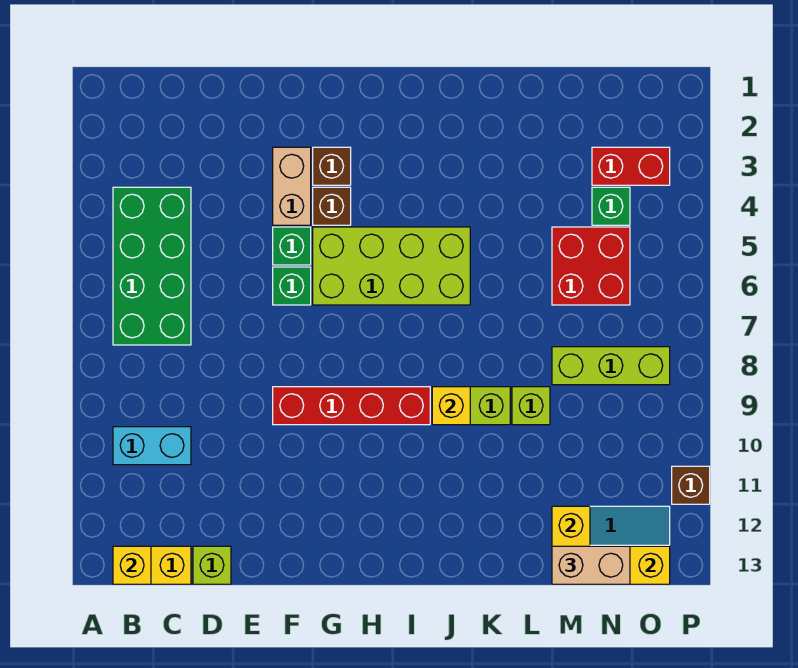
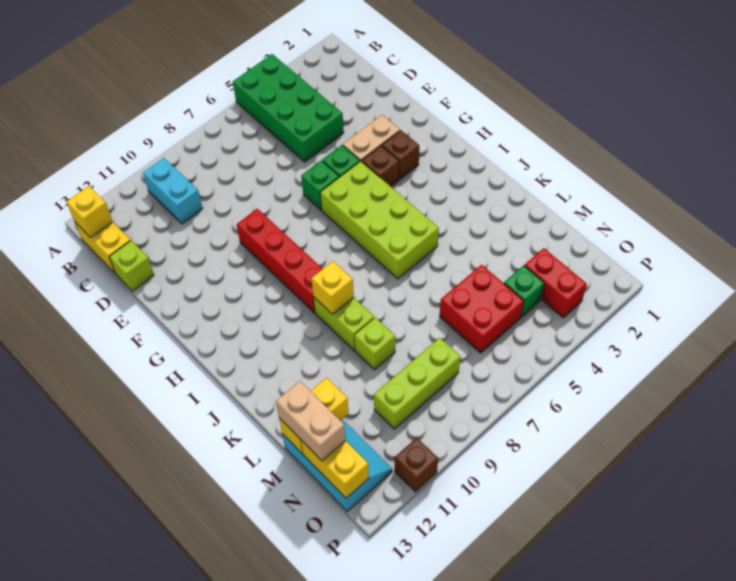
green brick B4:C7 level 1 -> green brick A4:D5 level 1
lime brick M8:O8 level 1 -> lime brick N8:N10 level 1

